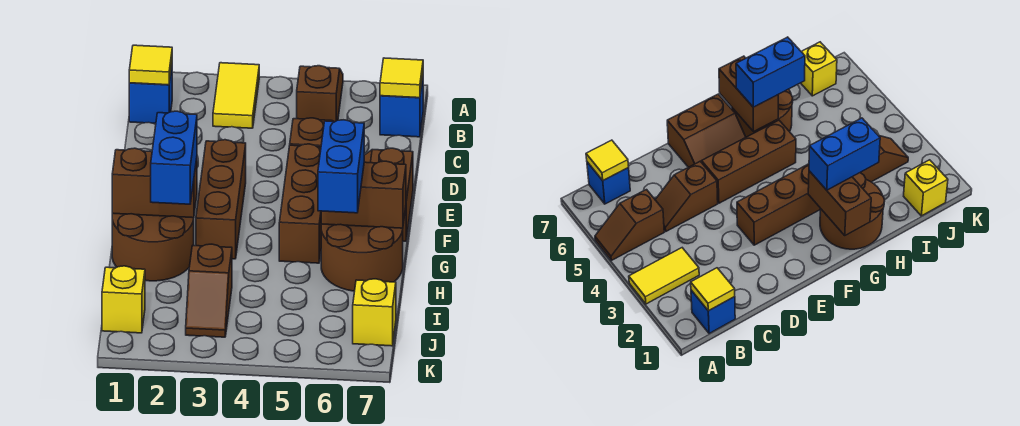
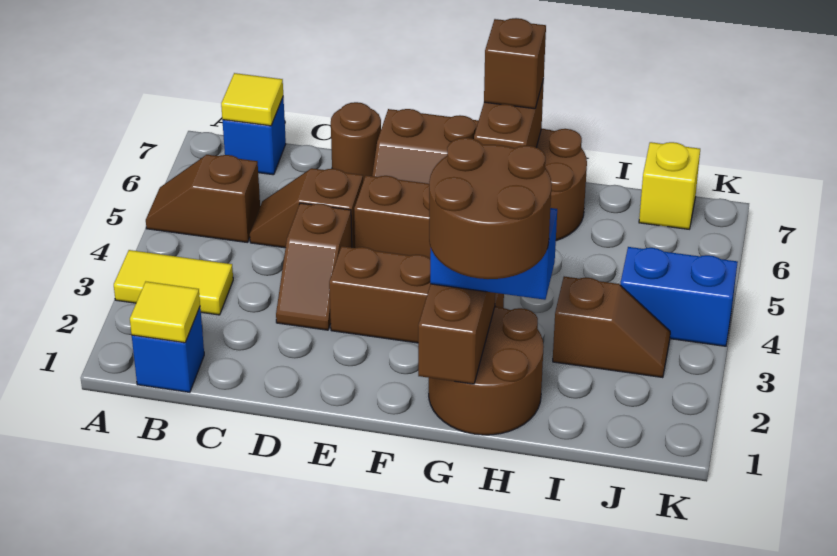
none -> brown slope D3:D4 level 1 top 4
none -> brown round brick D7 level 1
none -> brown round brick G1:H2 level 4
blue brick G6:H6 level 3 -> blue brick J4:K4 level 1
none -> brown brick G7 level 3
yellow brick J1 level 1 -> none

